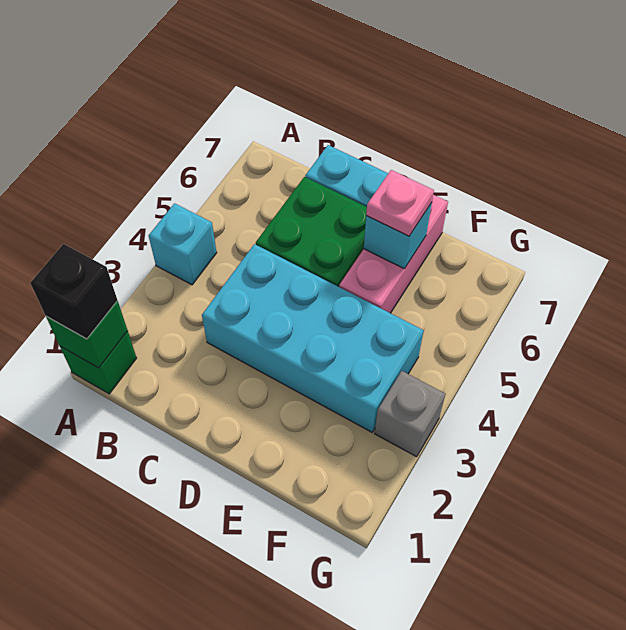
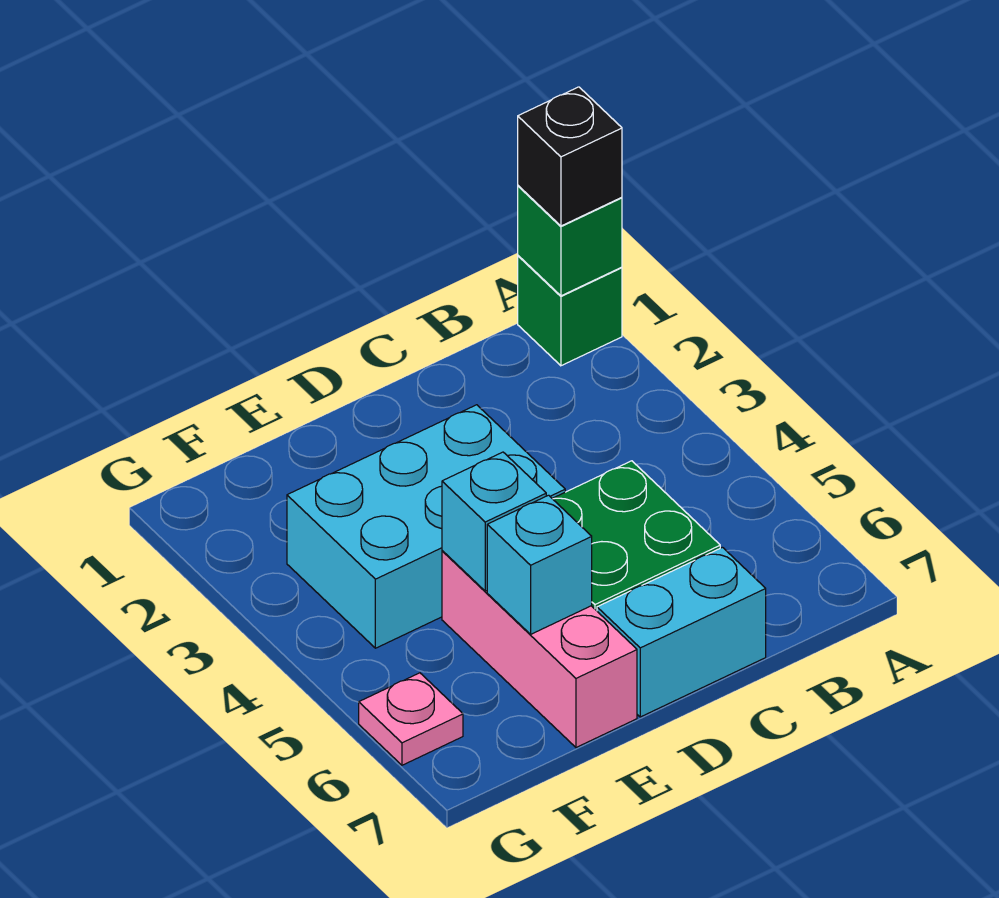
cyan brick A4 level 1 -> cyan brick E5 level 2
cyan brick C3:F4 level 1 -> cyan brick D3:F4 level 1
pink plate E6 level 3 -> pink plate G6 level 1
grey brick G3 level 1 -> none

